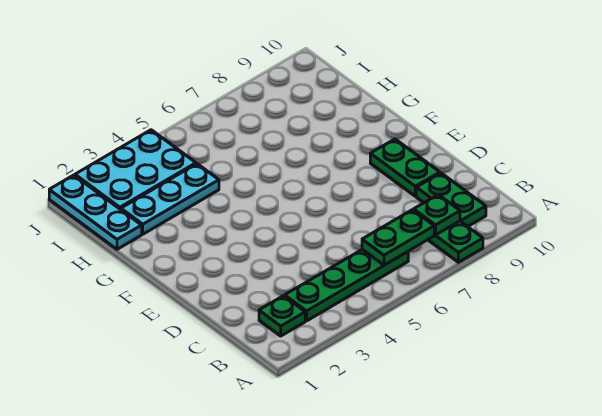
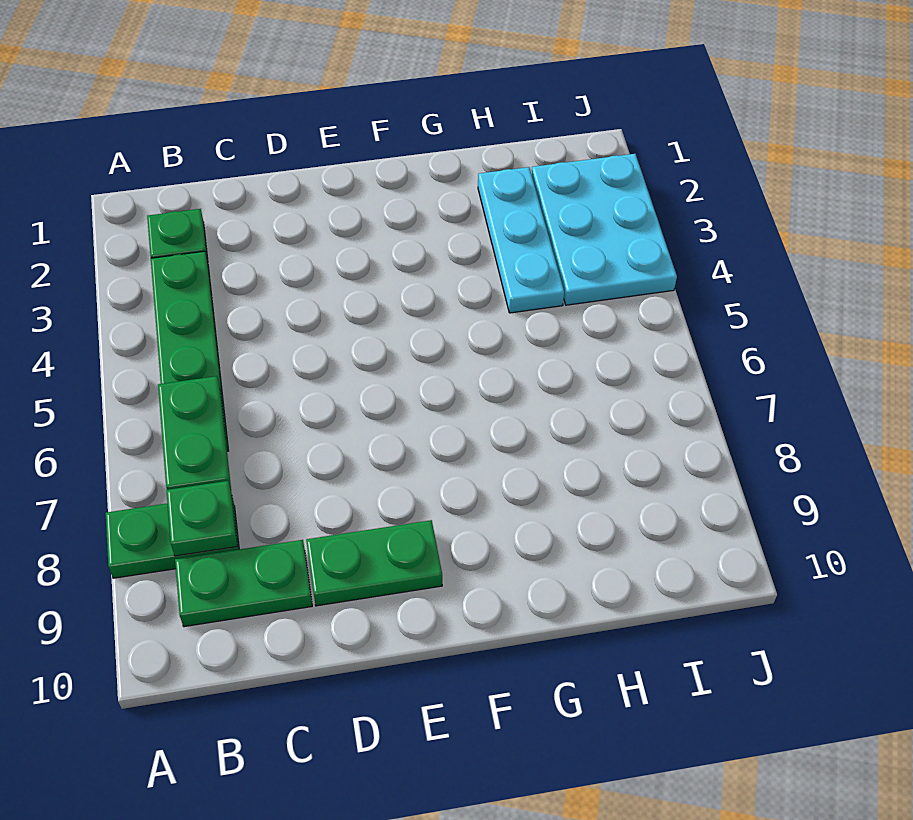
cyan plate H1:J1 level 1 -> none

